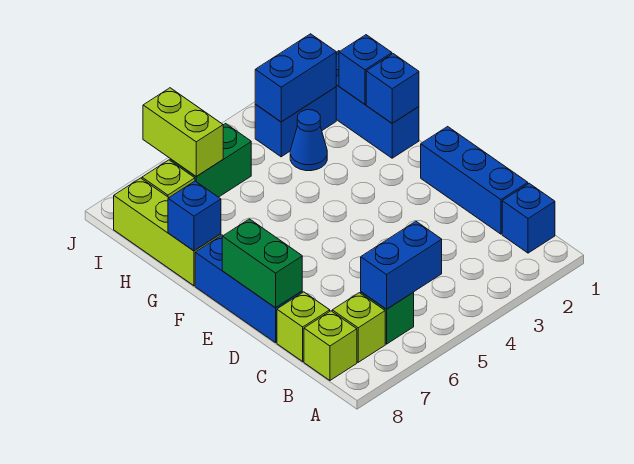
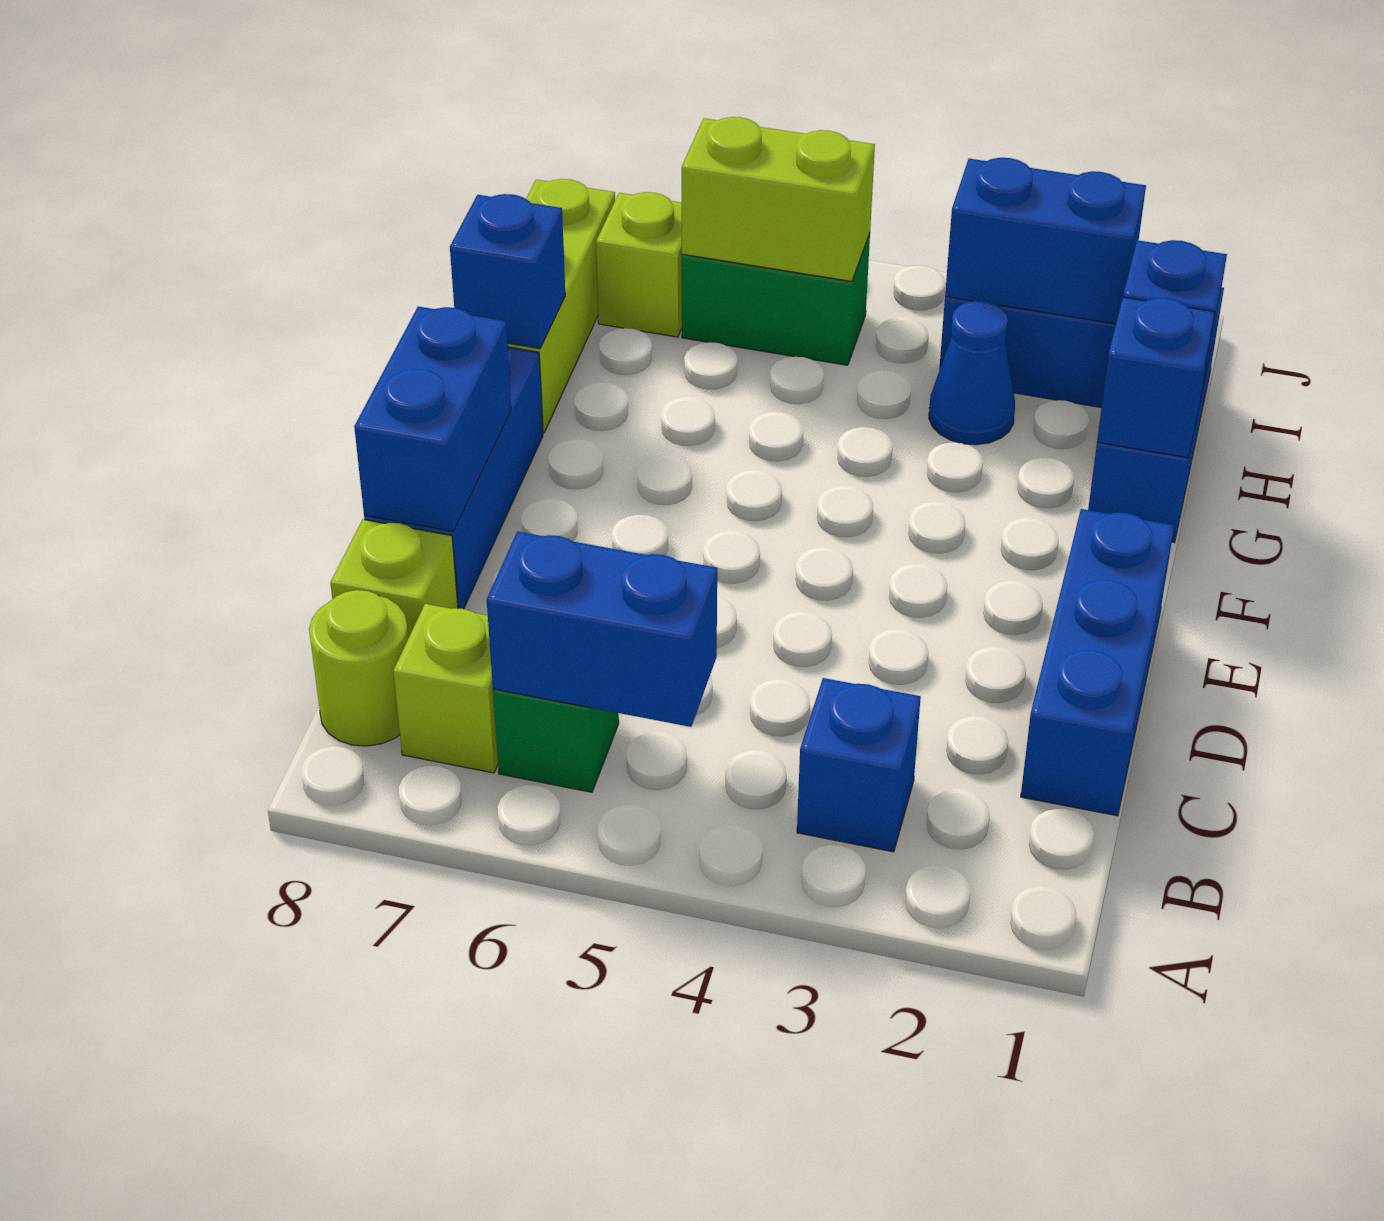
blue brick B1 level 1 -> blue brick B3 level 1
lime brick B8 level 1 -> lime round brick B8 level 1
green brick D8:E8 level 2 -> blue brick D8:E8 level 2
lime brick I6:J6 level 2 -> lime brick I5:I6 level 2

